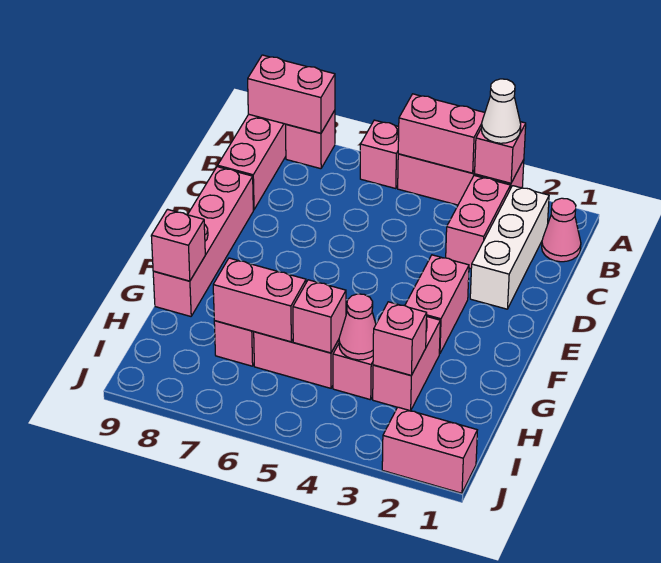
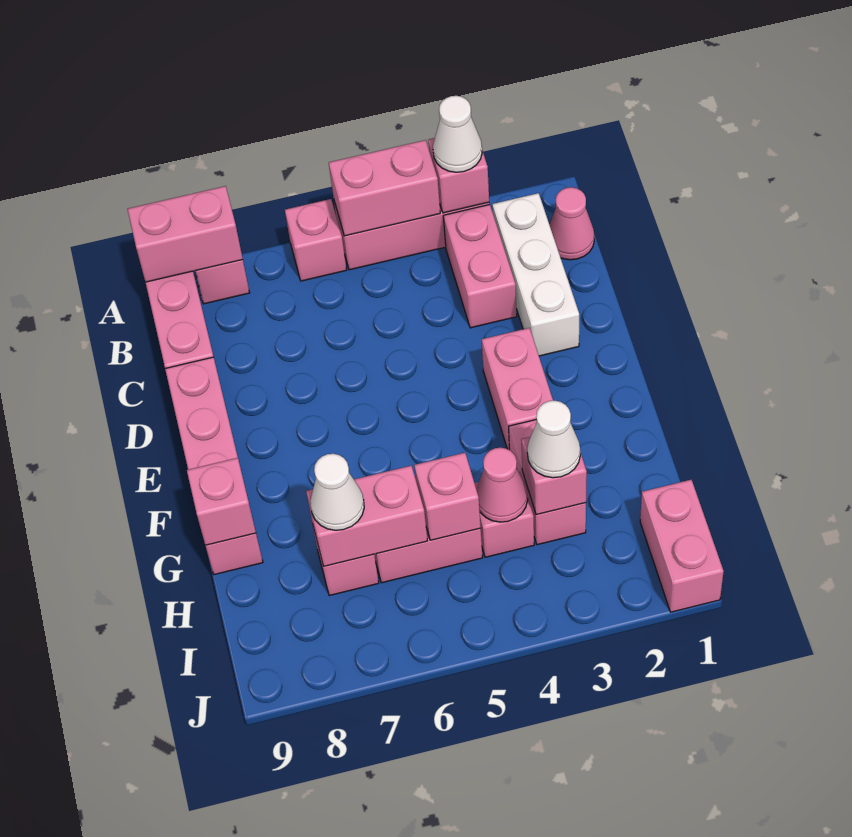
none -> white cone H3 level 3
none -> white cone H7 level 3
pink brick J1:J2 level 1 -> pink brick I1:J1 level 1

